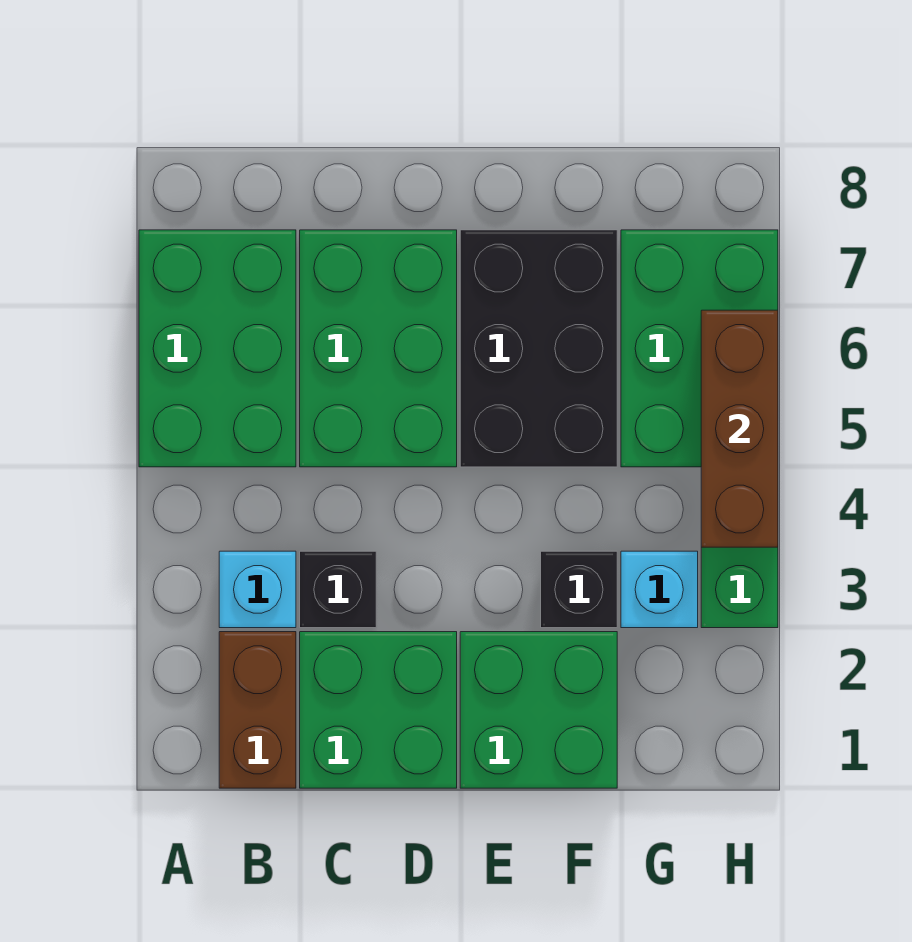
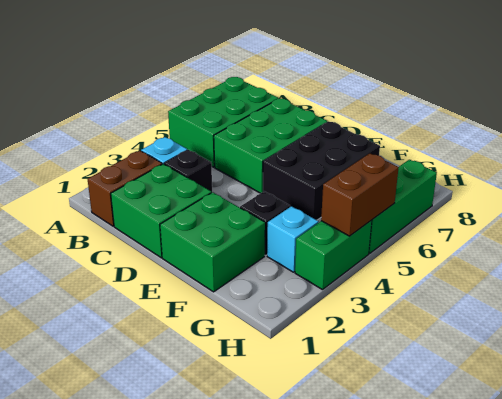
green brick G5:H7 level 1 -> green brick H5:H7 level 1
brown brick H4:H6 level 2 -> brown brick H4:H5 level 2

